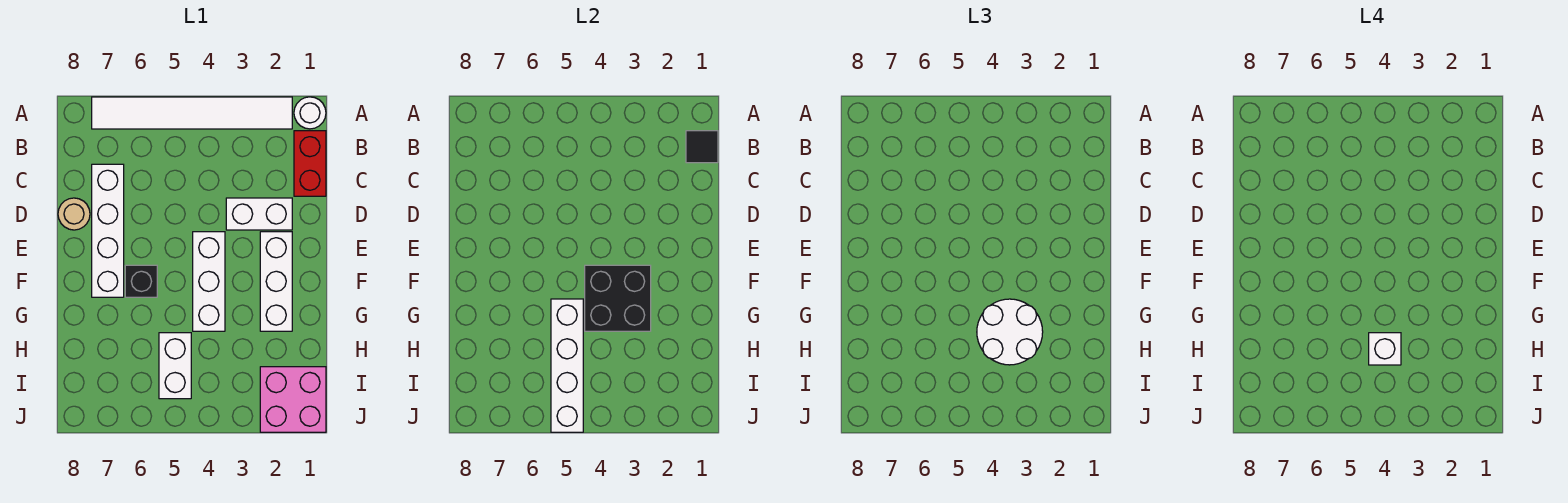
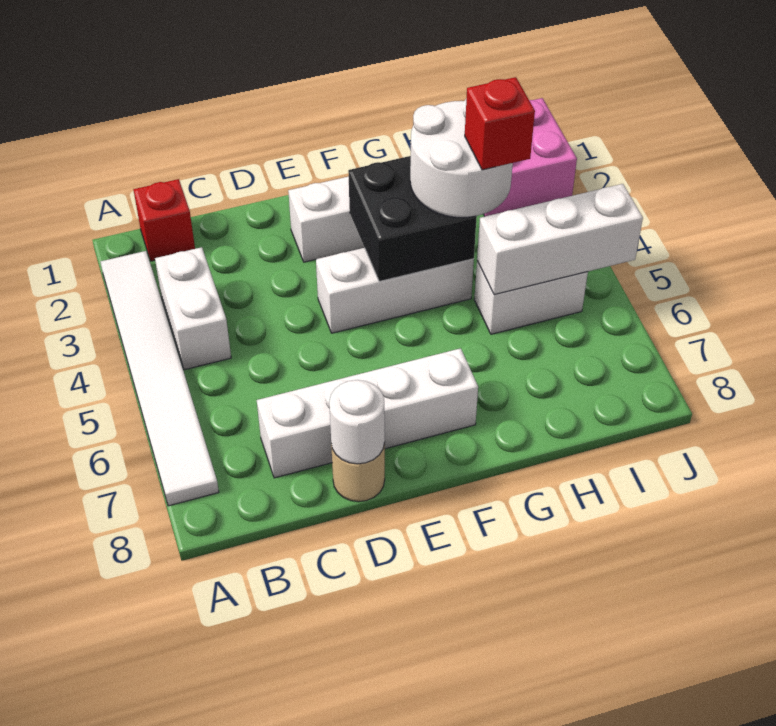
white round brick A1 level 1 -> white round brick D8 level 2
red brick B1:C1 level 1 -> red brick B1 level 1
black tile B1 level 2 -> none
white brick D2:D3 level 1 -> white brick B3:B4 level 1
black brick F6 level 1 -> none
white brick G5:J5 level 2 -> white brick H5:J5 level 2
white brick H4 level 4 -> red brick H4 level 4

